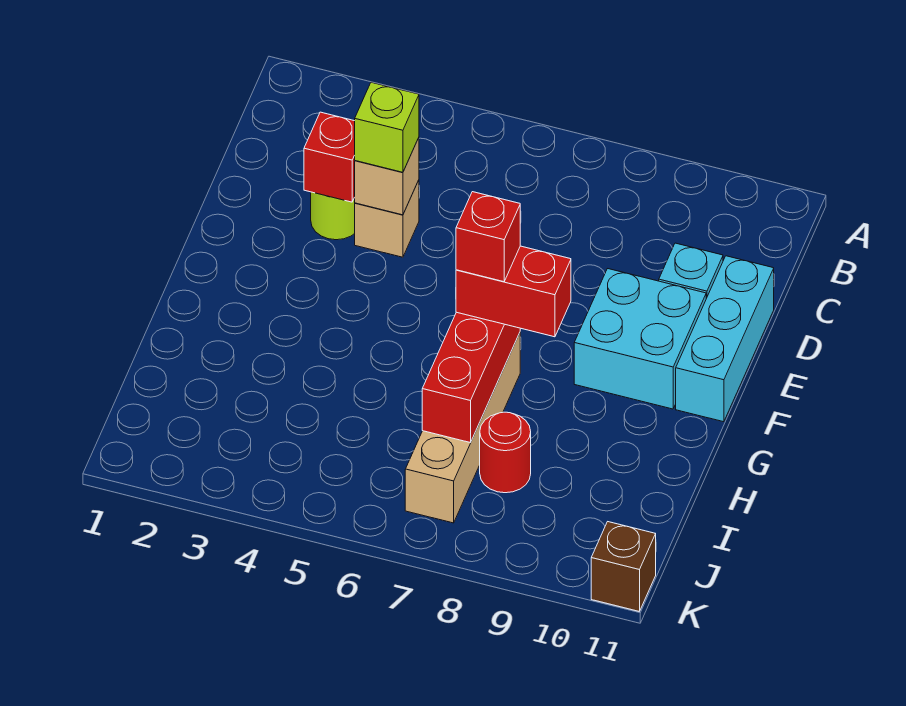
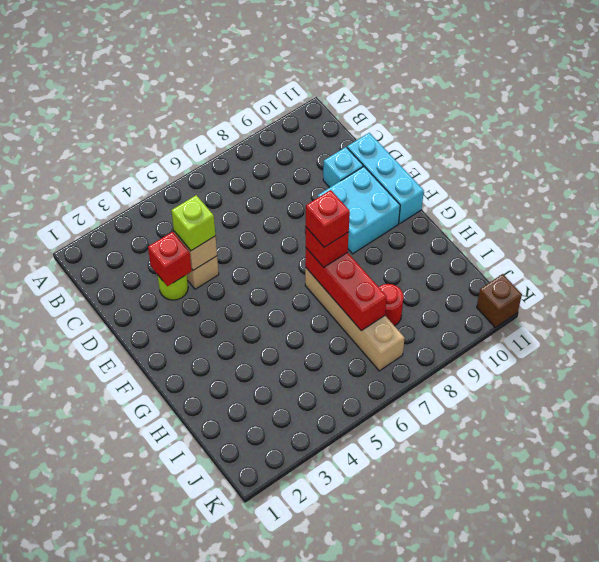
red brick G7:G8 level 3 -> red brick G7 level 3

